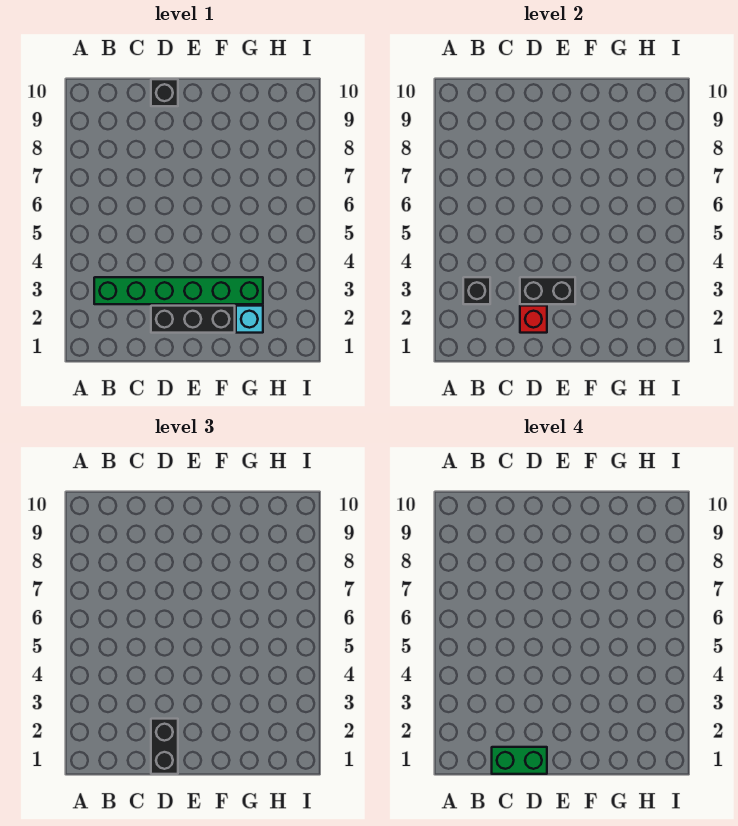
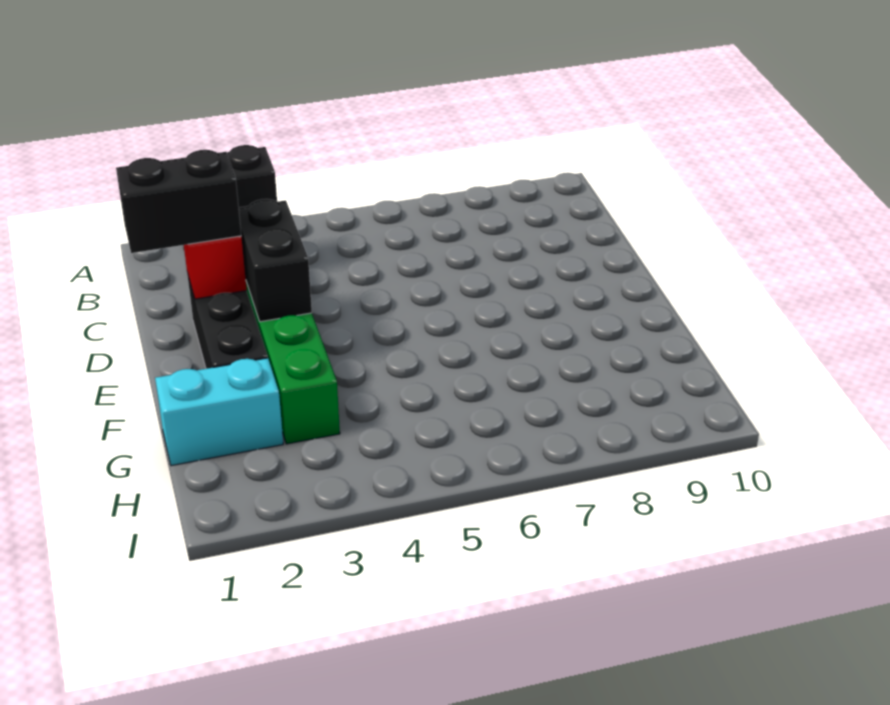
green brick C1:D1 level 4 -> none
black brick D10 level 1 -> none
cyan brick G2 level 1 -> cyan brick G1:G2 level 1

